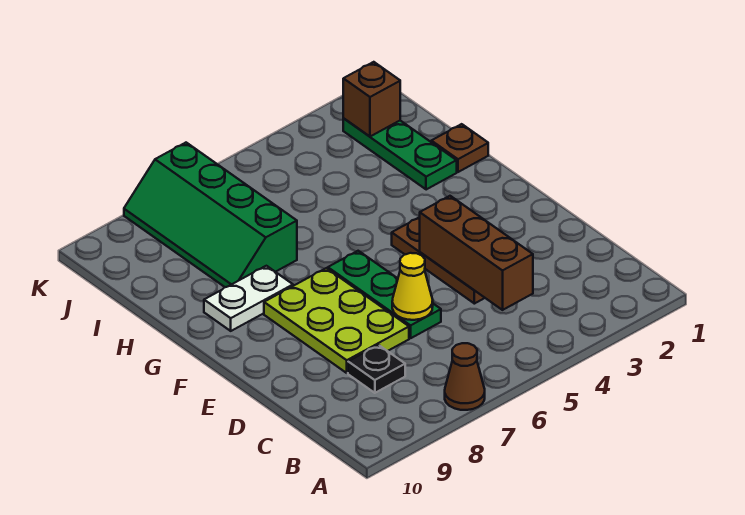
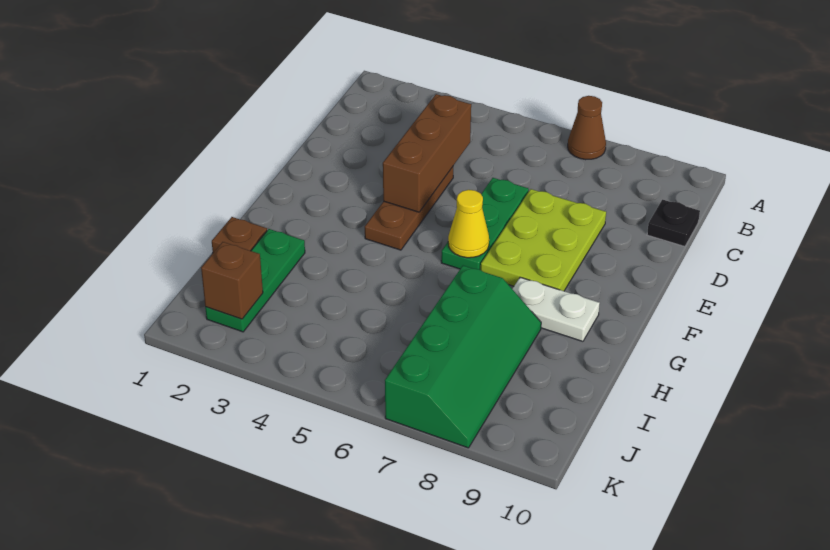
black plate C8 level 1 -> black plate C10 level 1
yellow cone D6 level 2 -> yellow cone F6 level 2

